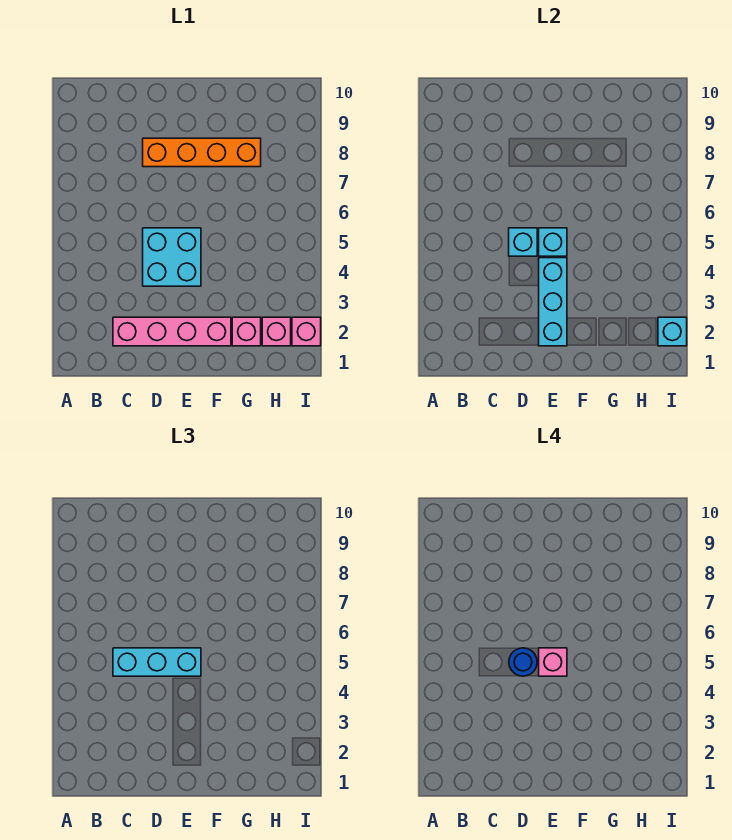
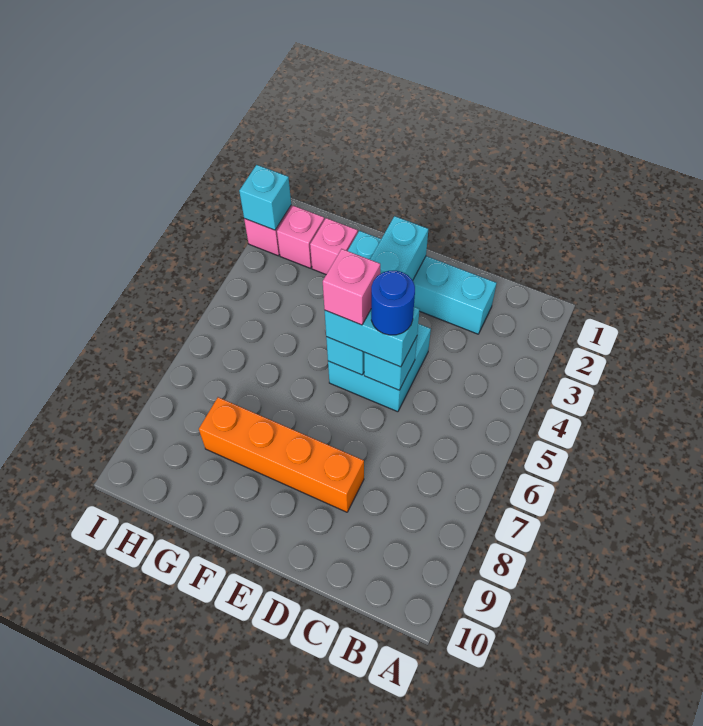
pink brick C2:F2 level 1 -> cyan brick C2:F2 level 1
cyan brick C5:E5 level 3 -> cyan brick D5:E5 level 3

